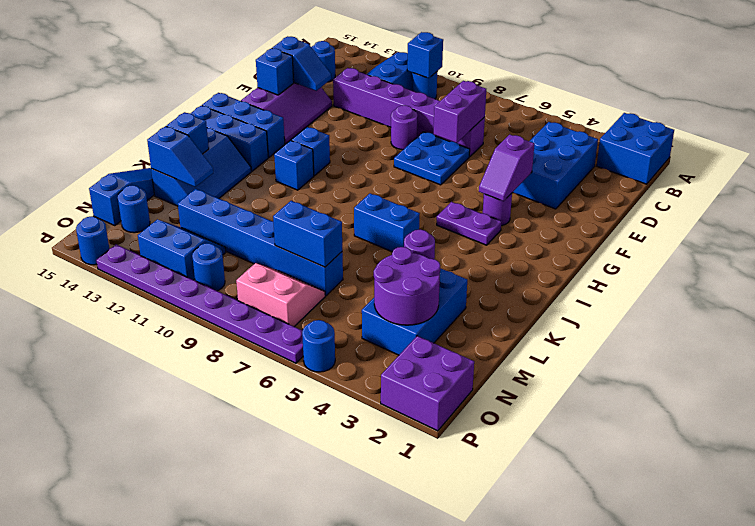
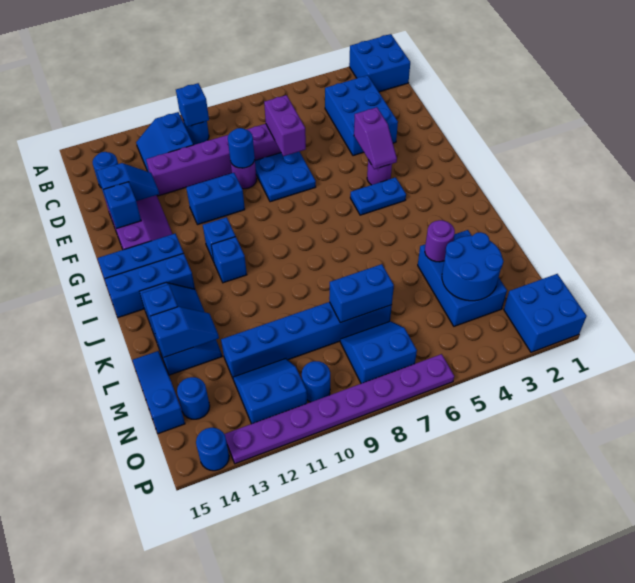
purple plate H4:H5 level 1 -> blue plate H4:H5 level 1
blue brick J6:J7 level 1 -> blue brick F10:F11 level 1
purple round brick M3:N4 level 2 -> blue round brick M3:N4 level 2
pink slope N7:O8 level 1 top O -> blue slope N7:O8 level 1 top O
purple brick O1:P2 level 1 -> blue brick O1:P2 level 1
blue round brick P5 level 1 -> blue round brick E9 level 2

